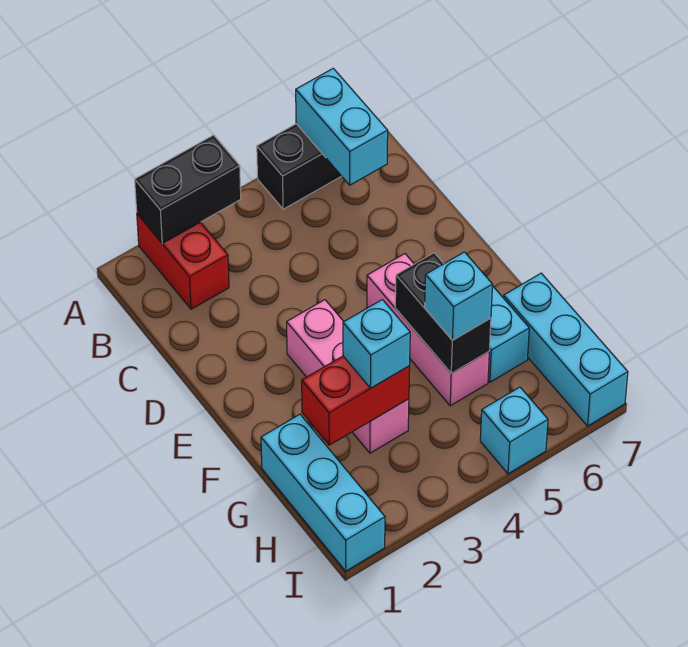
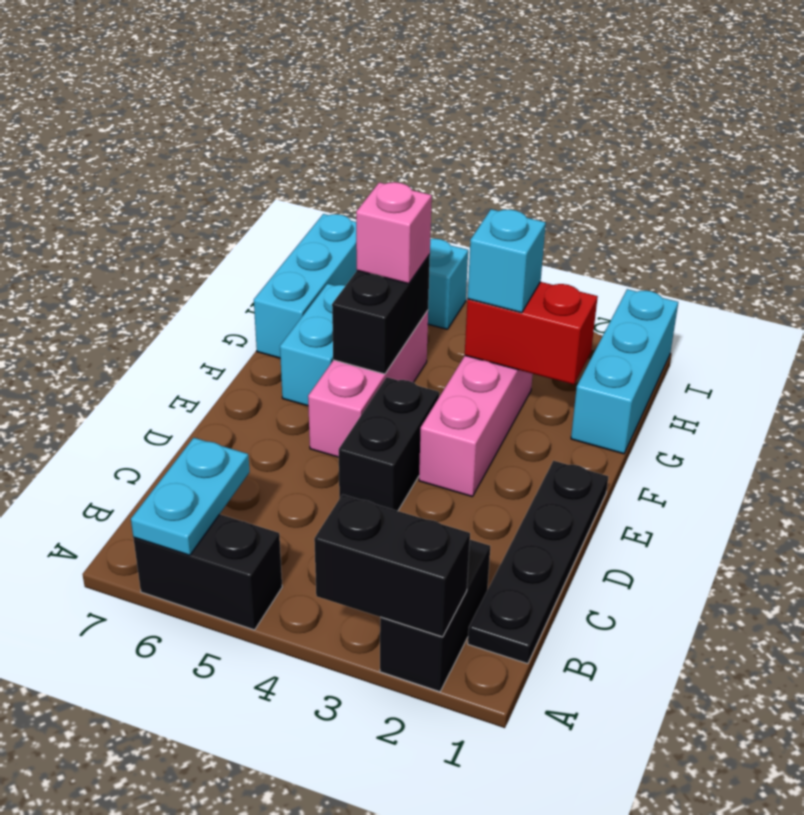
red brick A2:B2 level 1 -> black brick A2:B2 level 1
cyan brick A6:B6 level 2 -> cyan plate A6:B6 level 2
none -> black plate B1:E1 level 1
none -> black brick D4:E4 level 1
cyan brick G5 level 3 -> pink brick G5 level 3

